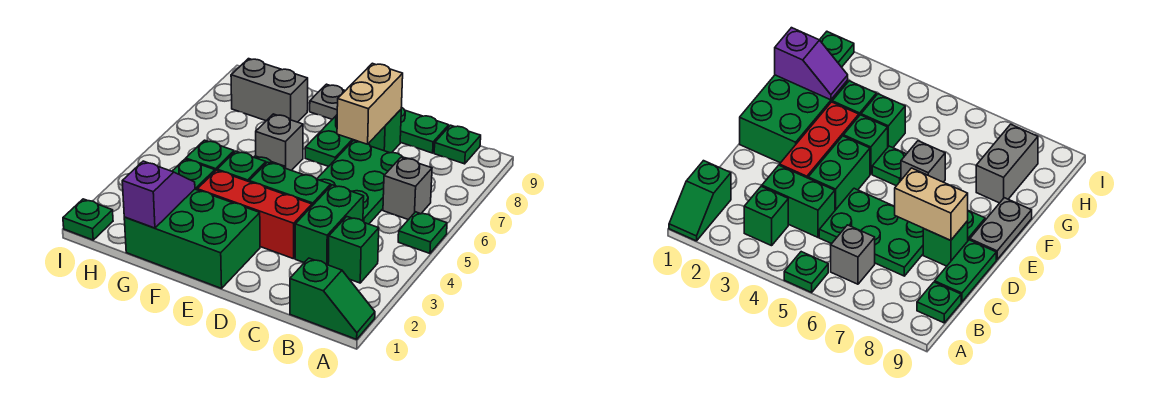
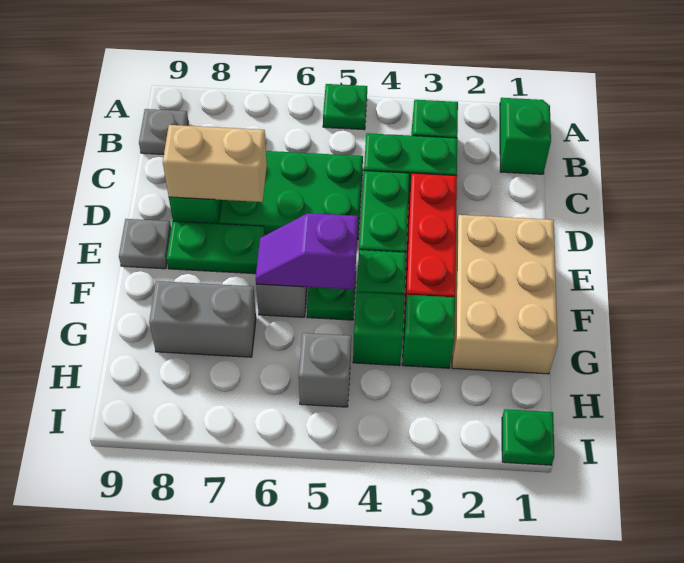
grey brick B6 level 1 -> grey brick H5 level 1
green plate B9 level 1 -> grey plate B9 level 1
green plate C9:D9 level 1 -> none
green brick E1:G2 level 1 -> tan brick E1:G2 level 1
grey plate E9:F9 level 1 -> grey plate E9 level 1
purple slope G1:G2 level 2 top 1 -> purple slope F5:F6 level 2 top 5
grey brick G8:H8 level 1 -> grey brick G7:G8 level 1

